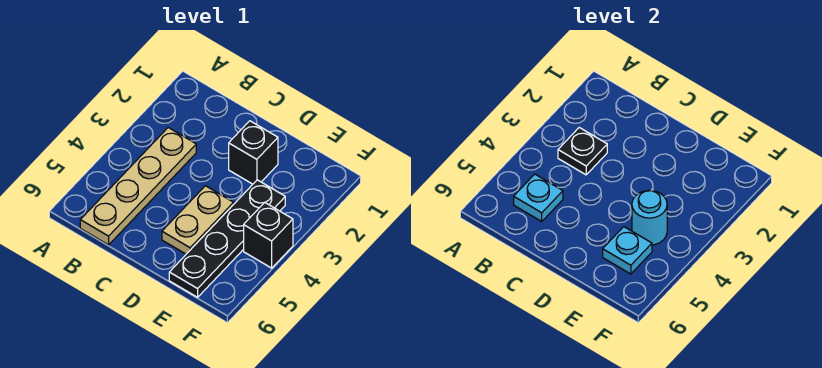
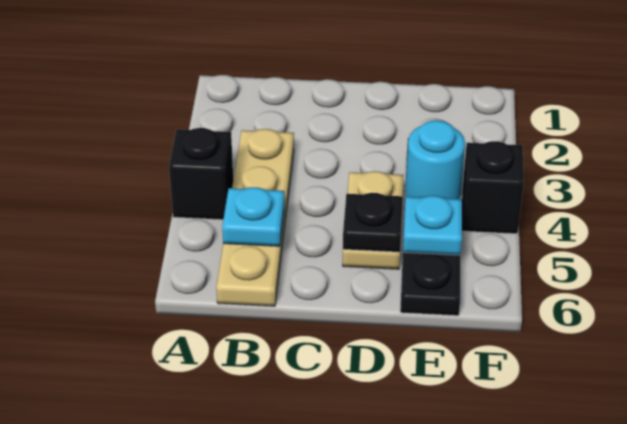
black plate B3 level 2 -> black plate D5 level 2
black brick D2 level 1 -> black brick A4 level 1

